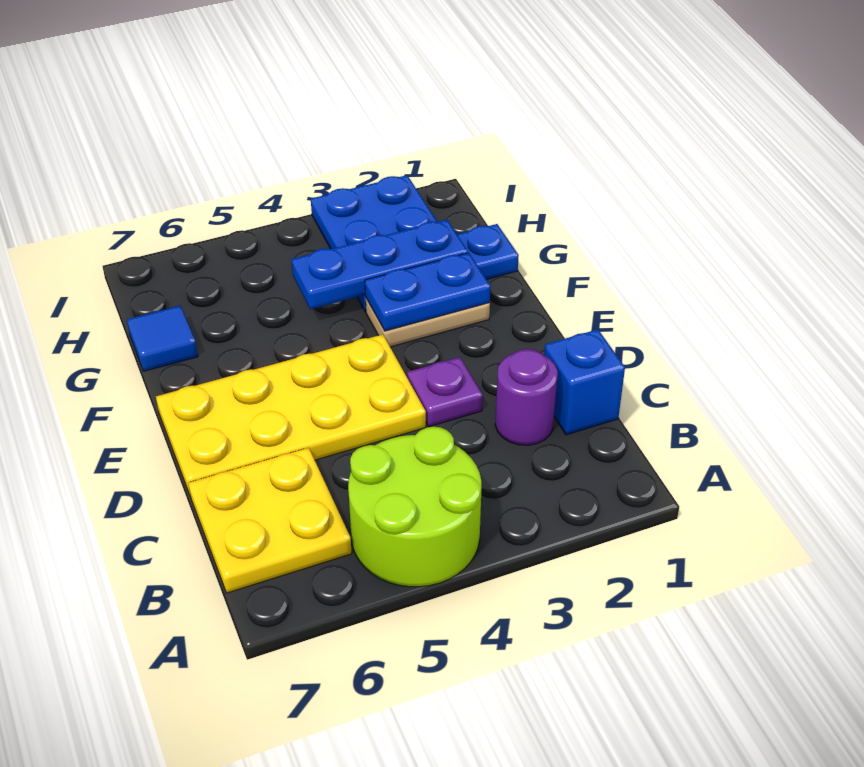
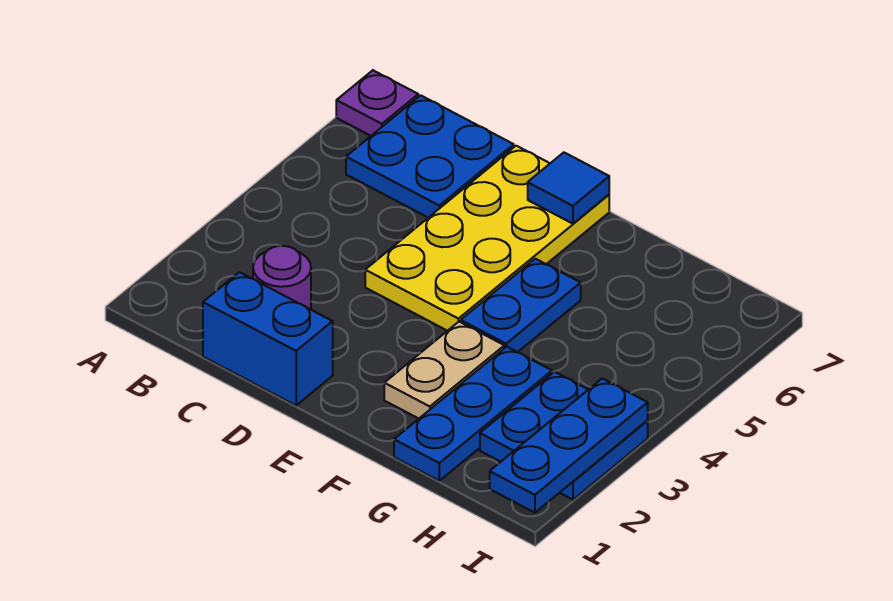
lime round brick A4:B5 level 1 -> none
yellow plate B6:C7 level 1 -> blue plate B6:C7 level 1
blue brick C1 level 1 -> blue brick C1:D1 level 1
purple plate D3 level 1 -> purple plate A7 level 1
blue plate F2:F3 level 2 -> blue plate F4:F5 level 1
blue plate G2:G4 level 2 -> blue plate I1:I3 level 2
blue tile G7 level 1 -> blue tile E7 level 2

